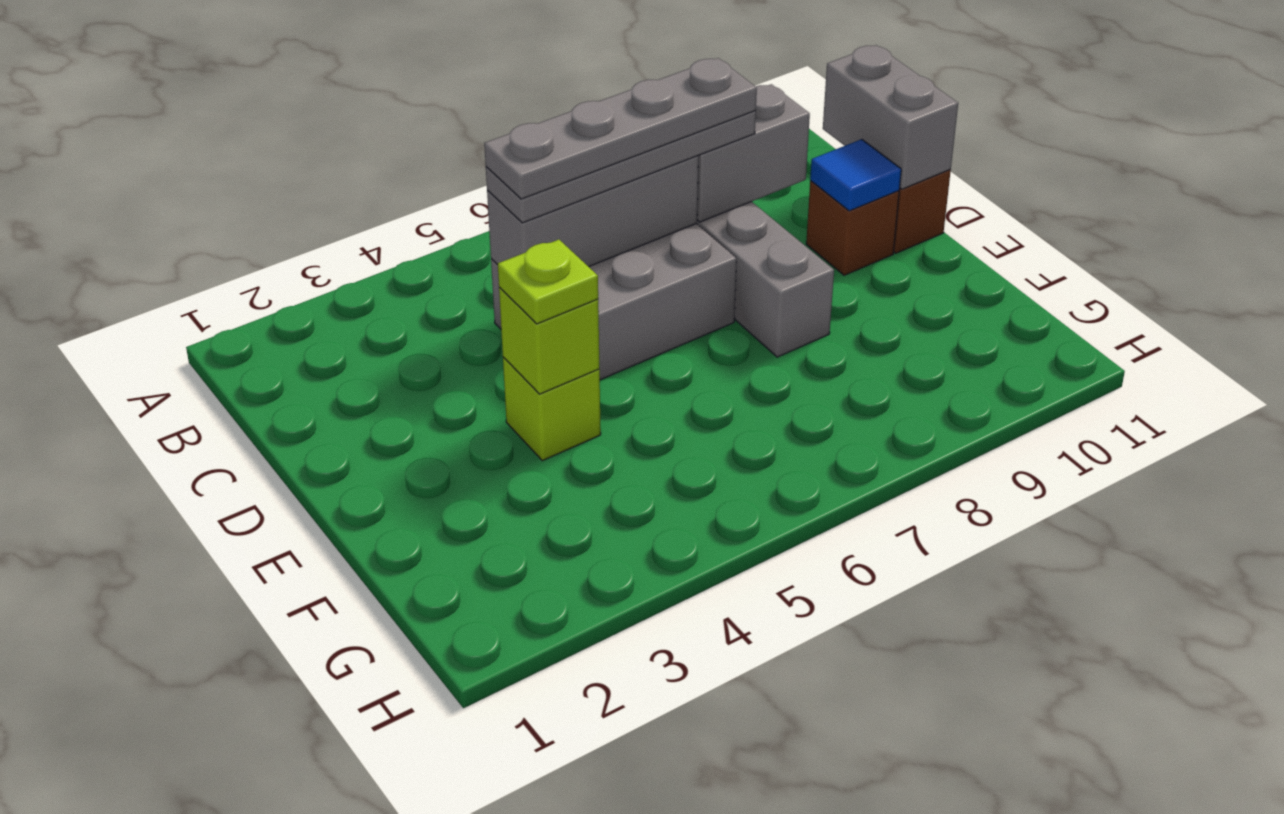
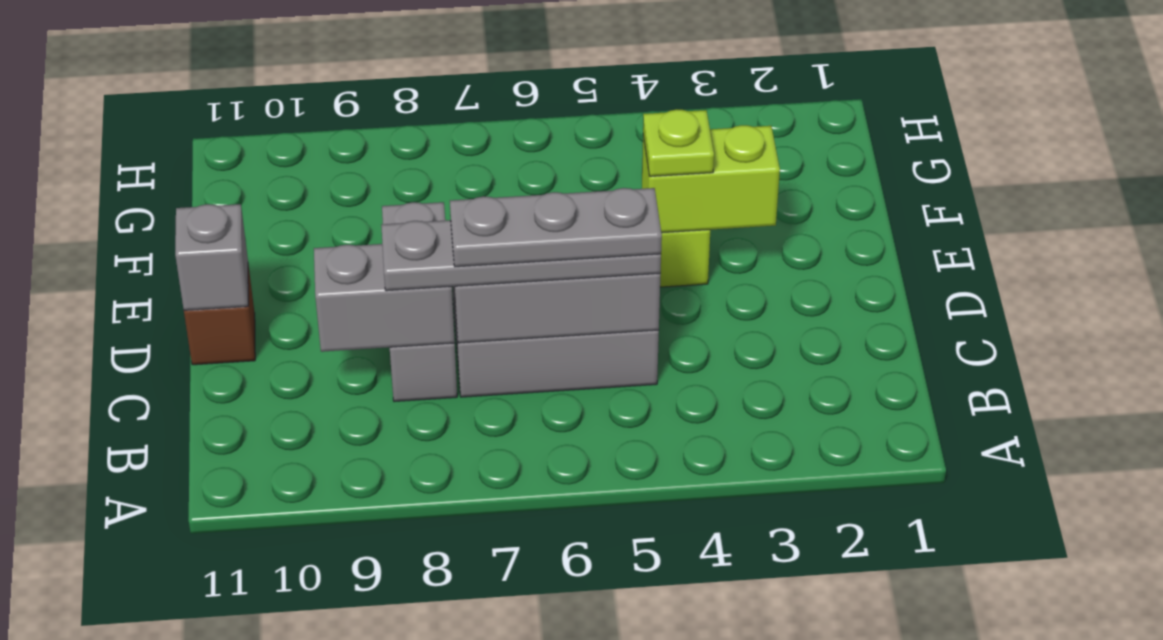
grey plate C5:C8 level 4 -> grey plate C5:C7 level 4
grey brick C11:D11 level 2 -> grey brick D11 level 2
brown brick D10 level 1 -> none
blue tile D10 level 2 -> none
lime brick E4 level 2 -> lime brick E3:E4 level 2

